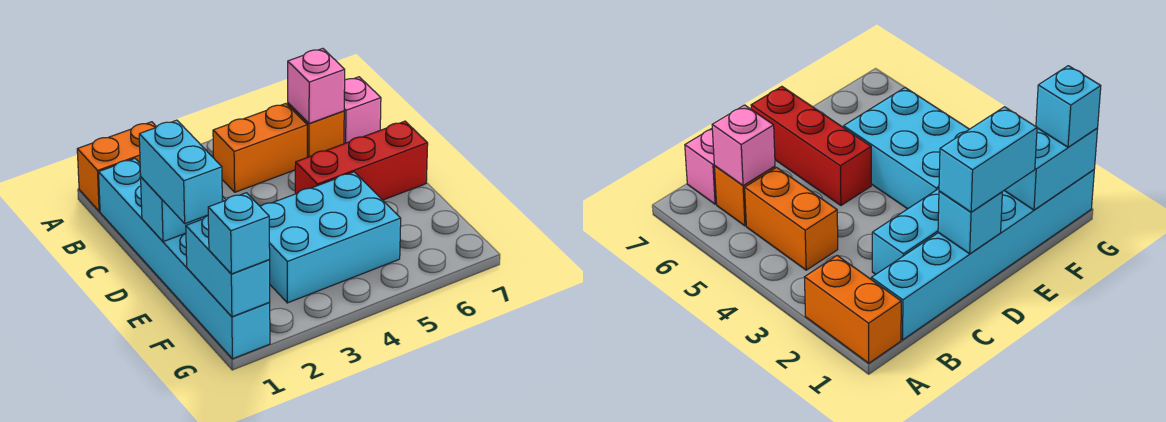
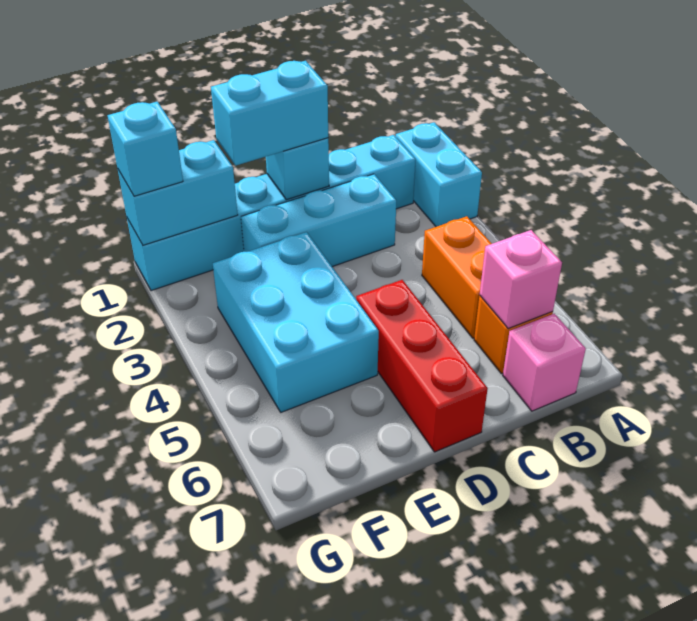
orange brick A1:A2 level 1 -> cyan brick A1:A2 level 1

